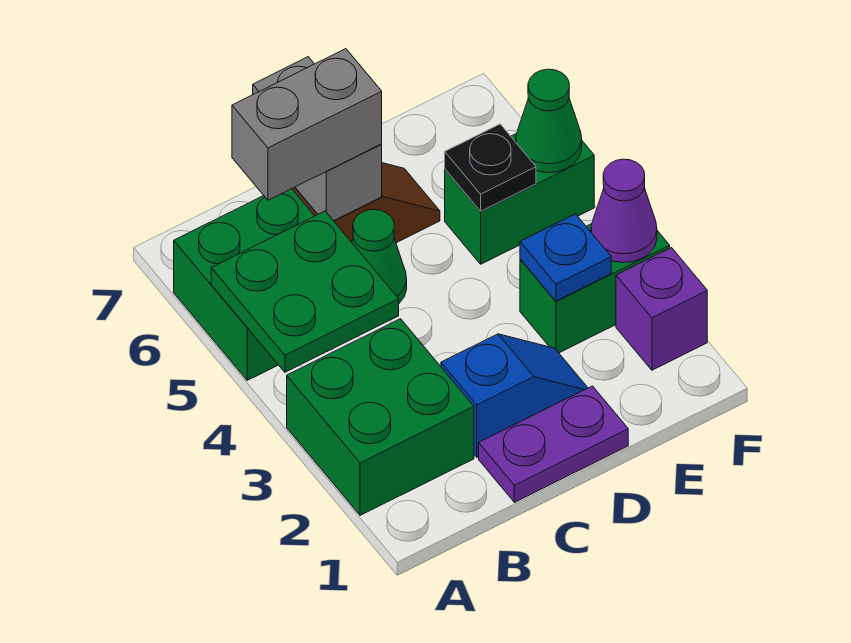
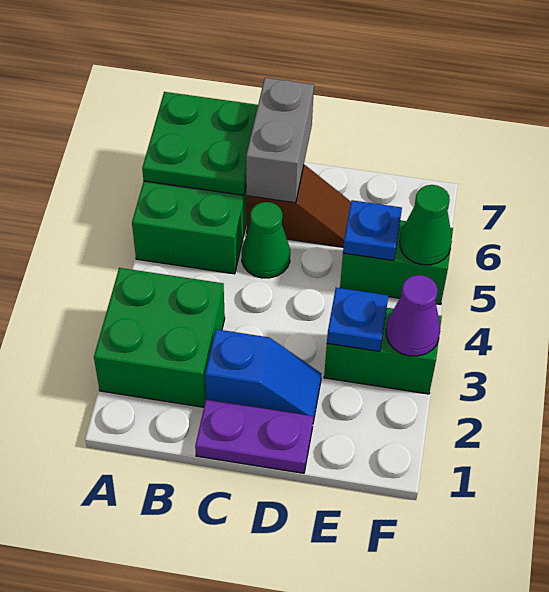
green plate A4:B5 level 2 -> green plate A6:B7 level 2
grey brick B6:C6 level 3 -> none
black plate E5 level 2 -> blue plate E5 level 2
purple brick F2 level 1 -> none

